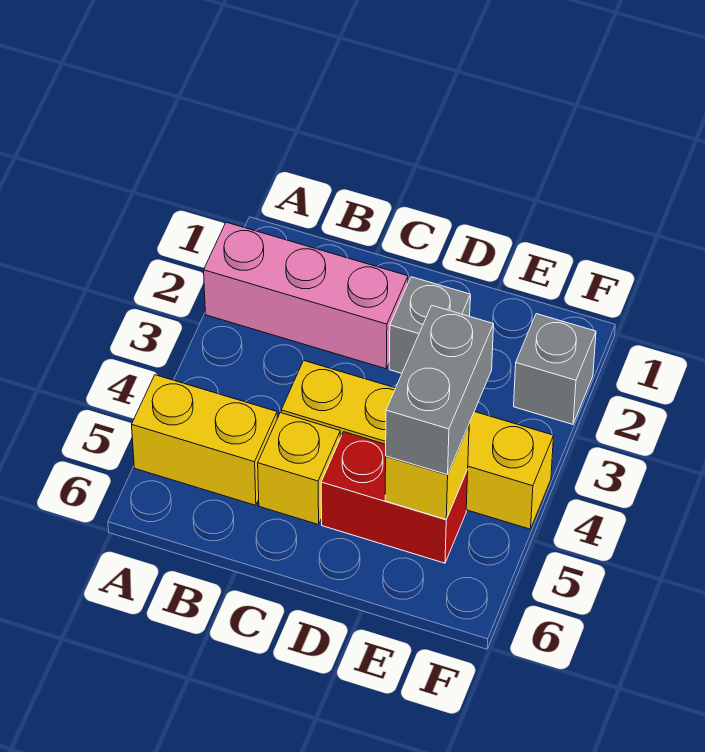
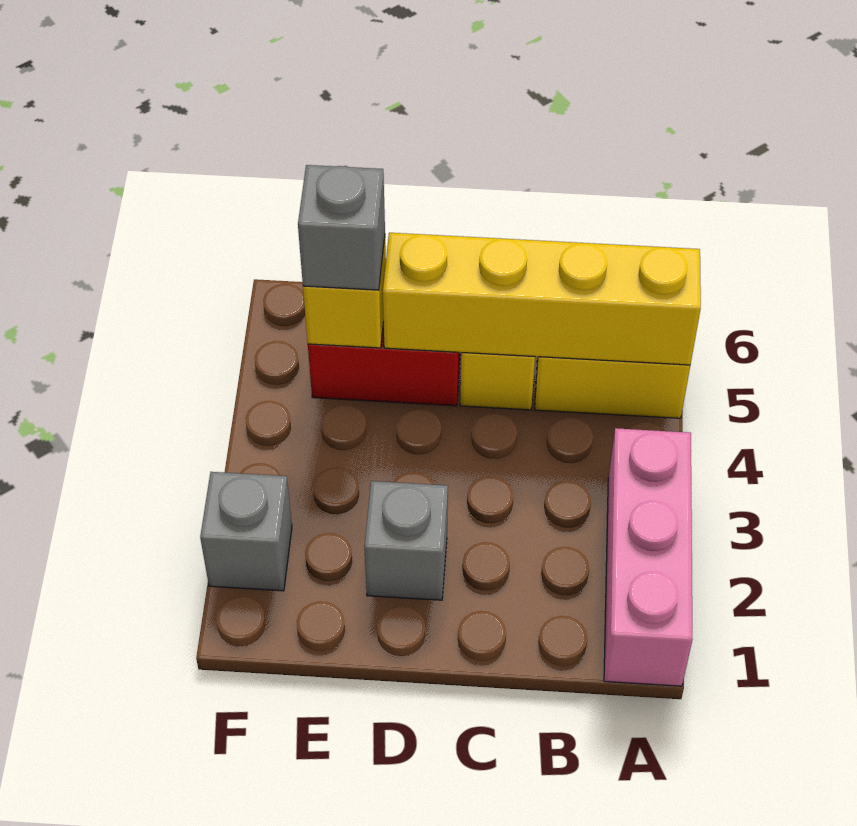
pink brick A2:C2 level 1 -> pink brick A1:A3 level 1
yellow brick C4:F4 level 1 -> yellow brick A5:D5 level 2
grey brick E4:E5 level 3 -> grey brick E5 level 3

